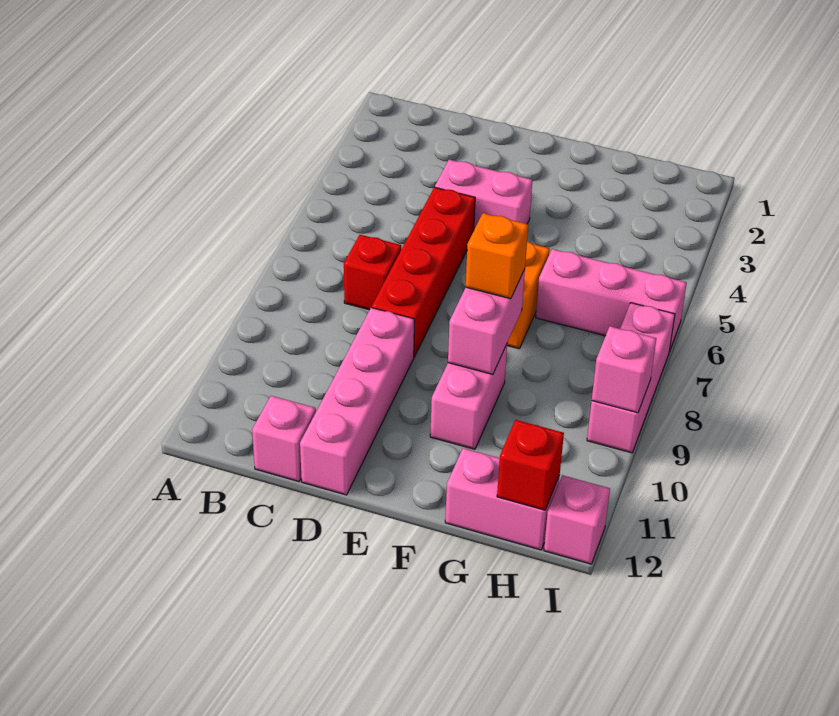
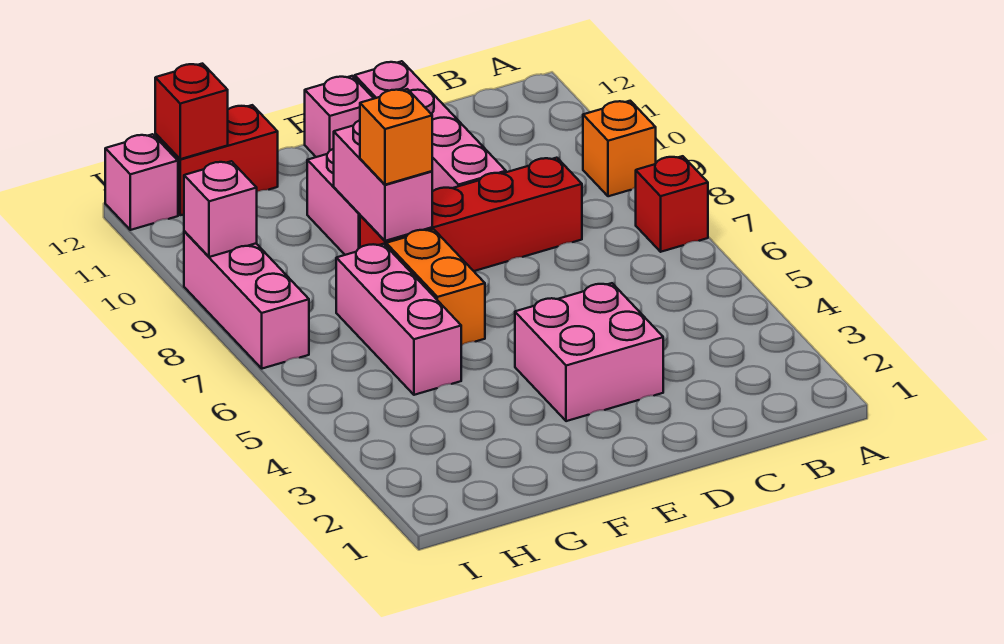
none -> orange brick A9 level 1
red brick C7 level 1 -> red brick A7 level 1
pink brick C12 level 1 -> pink brick E12 level 1
pink brick D4:E4 level 1 -> pink brick D3:E4 level 1
red brick D5:D8 level 1 -> red brick C8:F8 level 1
pink brick G6:I6 level 1 -> pink brick G5:G7 level 1
pink brick G12:H12 level 1 -> red brick G12:H12 level 1

